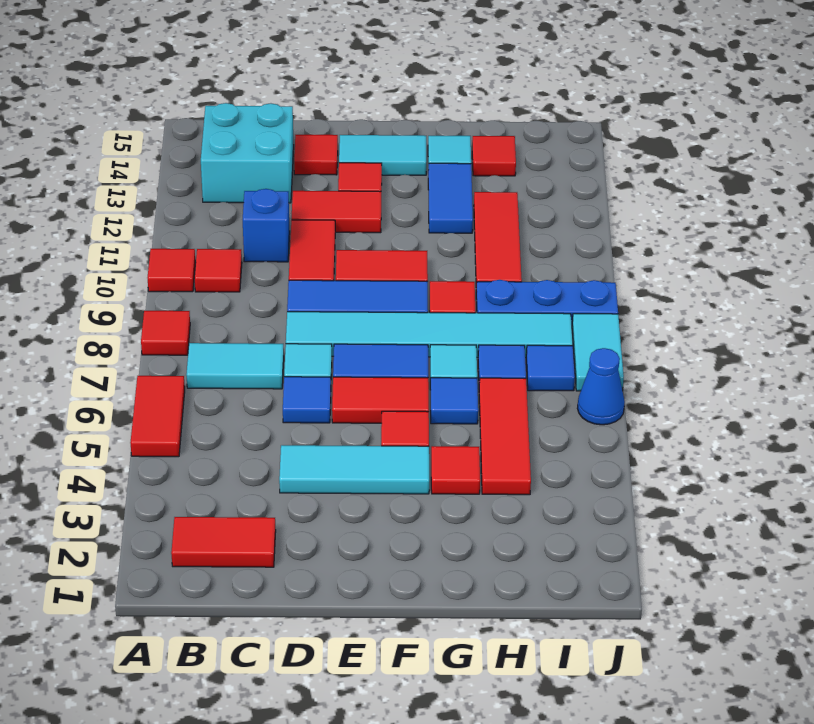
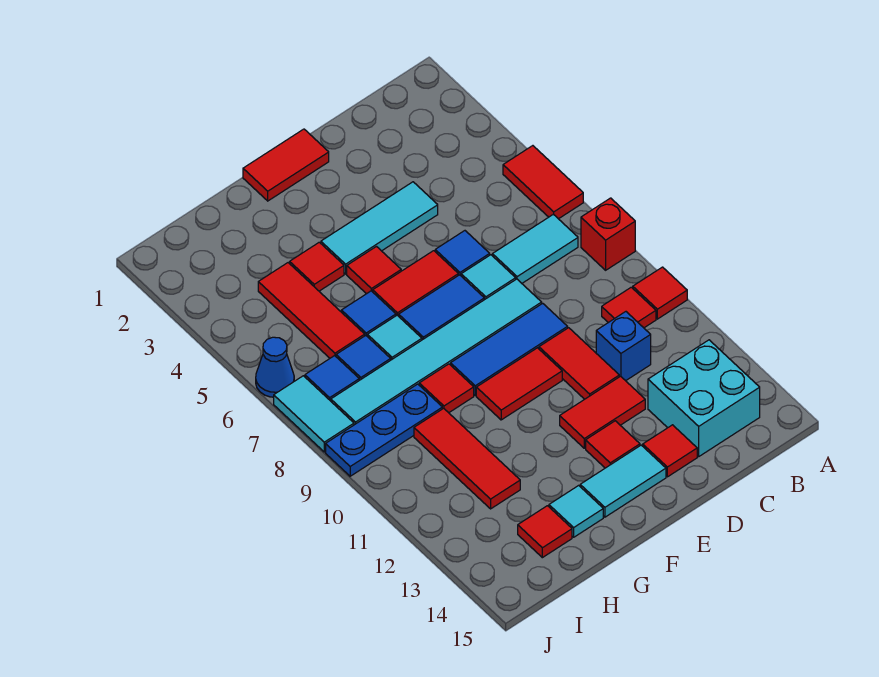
red tile A8 level 1 -> red brick A8 level 1
red tile B2:C2 level 1 -> red tile E1:F1 level 1
blue tile G12:G13 level 1 -> none

